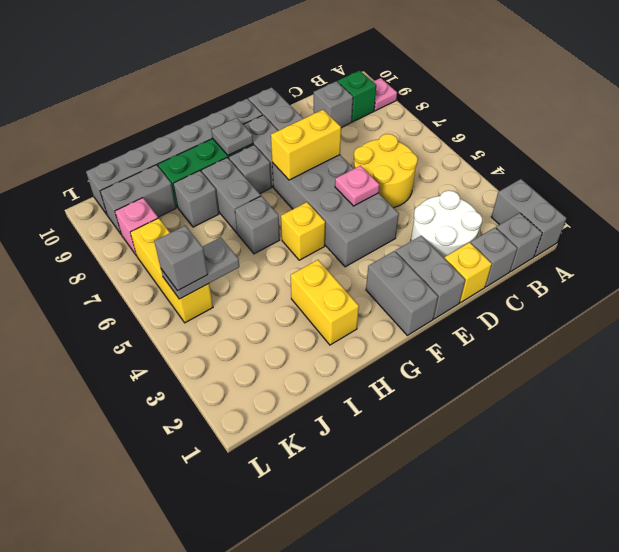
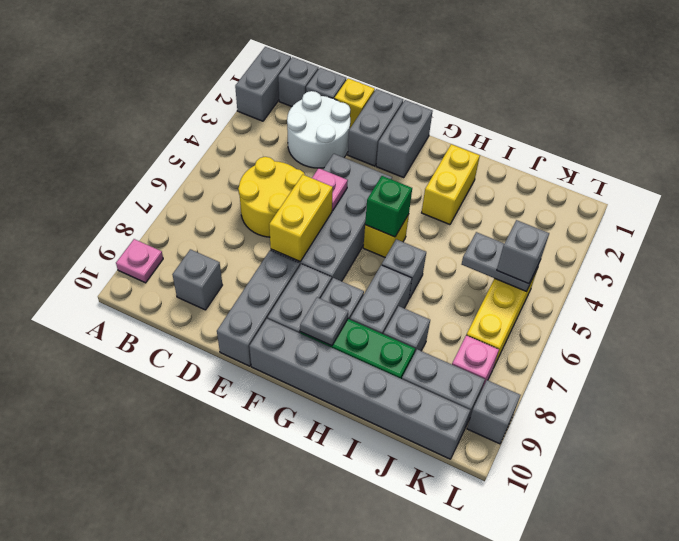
green brick B9 level 1 -> green brick G5 level 2
yellow brick E7:F7 level 2 -> yellow brick E6:E7 level 2
none -> grey brick L9 level 1

